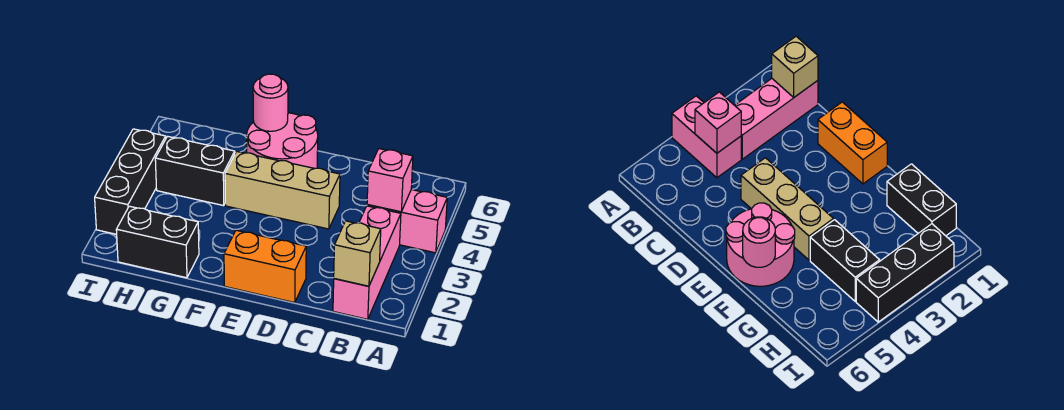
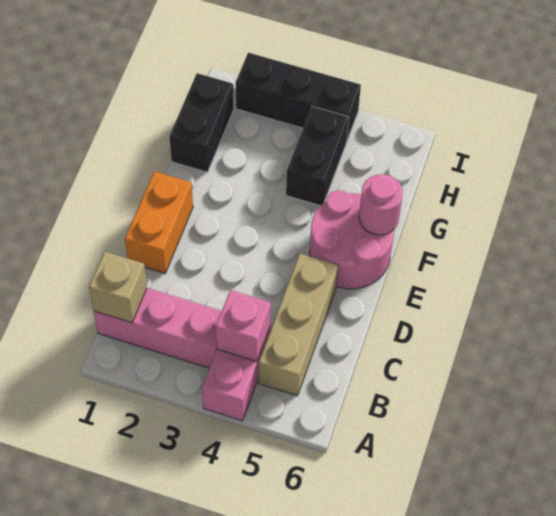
tan brick D4:F4 level 1 -> tan brick B5:D5 level 1

